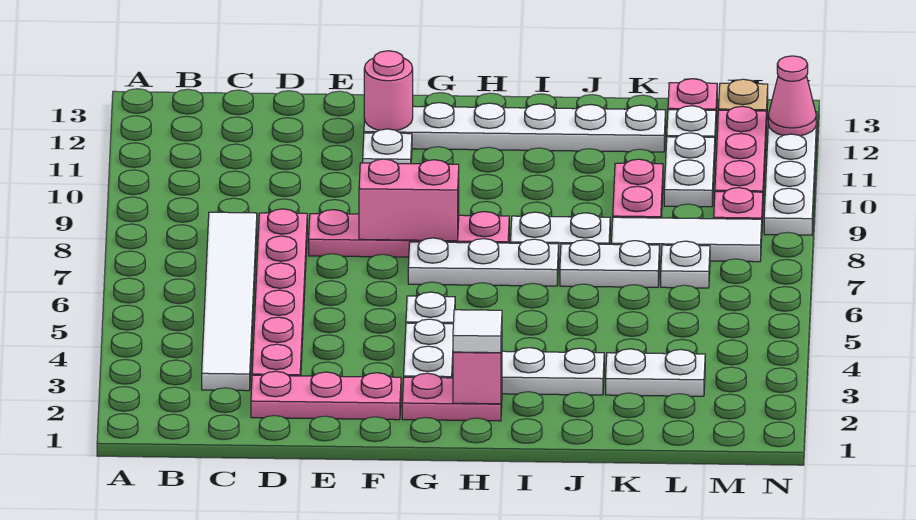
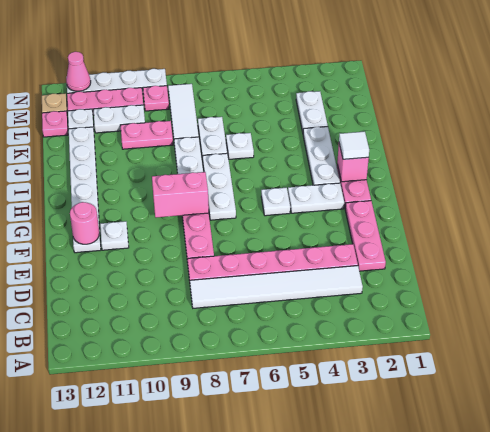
pink brick F8:G8 level 2 -> pink brick G8:G9 level 2
white plate L7 level 1 -> white plate J6 level 1

